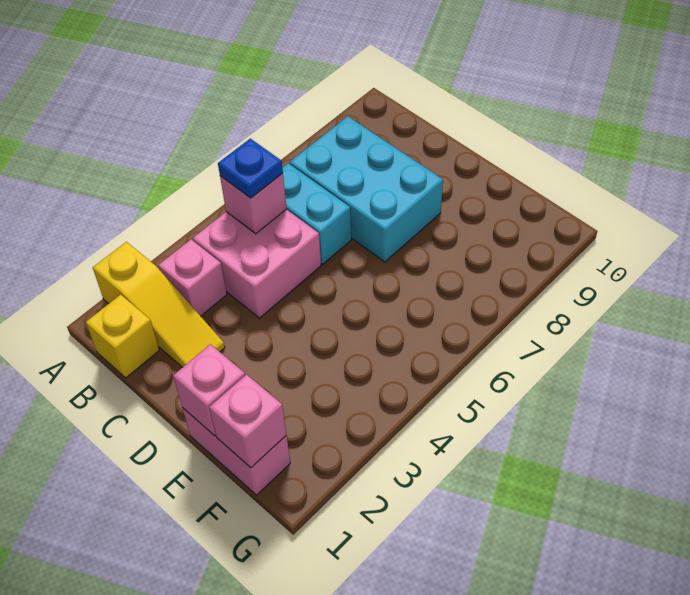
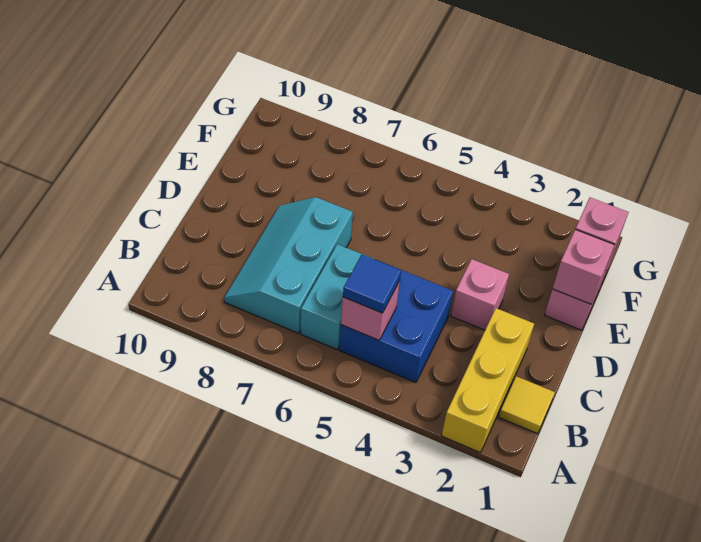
yellow slope A2:C2 level 1 top A -> yellow brick A2:C2 level 1
yellow brick B1 level 1 -> yellow tile B1 level 1
pink brick B3 level 1 -> pink brick D3 level 1
pink brick B4:C5 level 1 -> blue brick B4:C5 level 1
blue plate B5 level 3 -> blue tile B5 level 3
cyan brick B7:D8 level 1 -> cyan slope B7:D8 level 1 top 7

